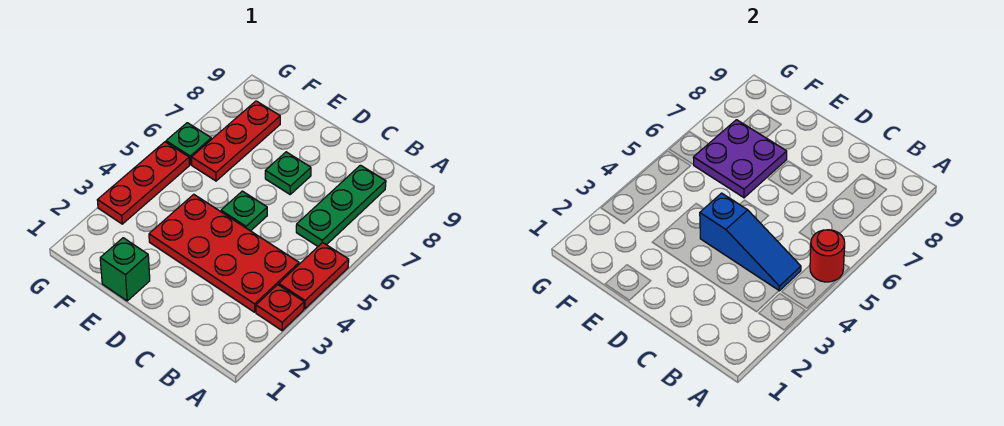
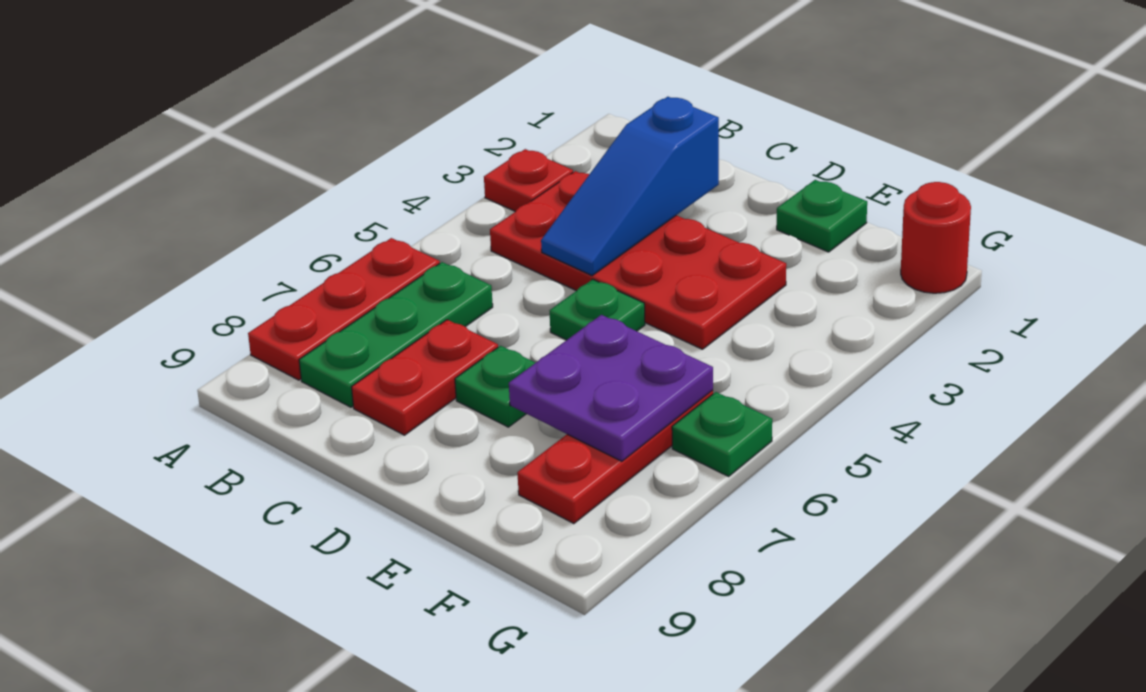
red plate A4:A5 level 1 -> red plate C7:C8 level 1
red round brick A5 level 2 -> red round brick G1 level 1
blue slope B4:D4 level 2 top D -> blue slope C2:C4 level 2 top 2
green brick E1 level 1 -> green plate E1 level 1
red plate G3:G5 level 1 -> red plate A6:A8 level 1

